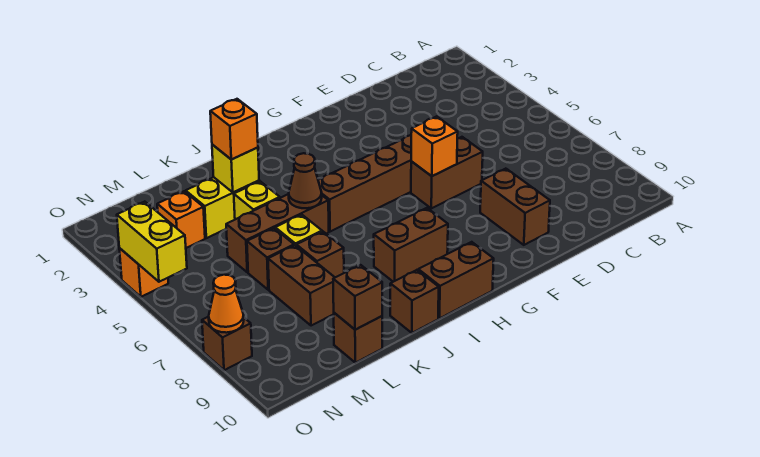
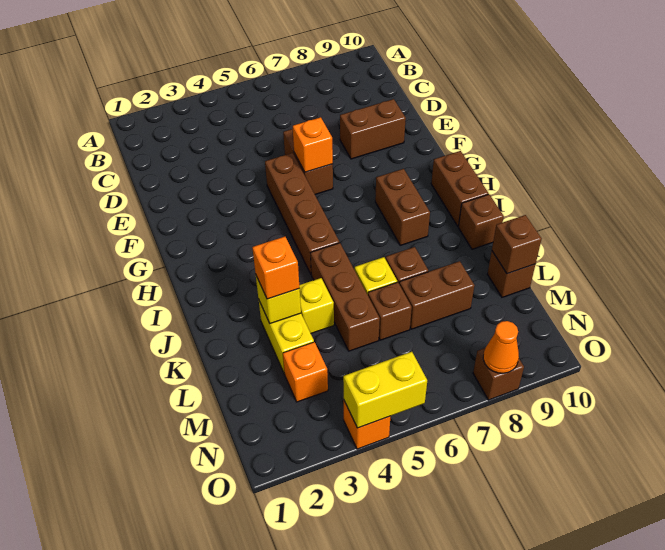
brown cone J5 level 2 -> none

